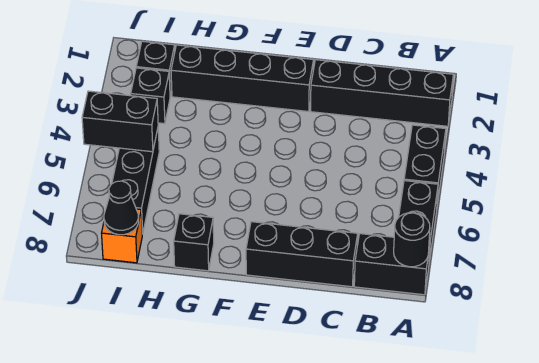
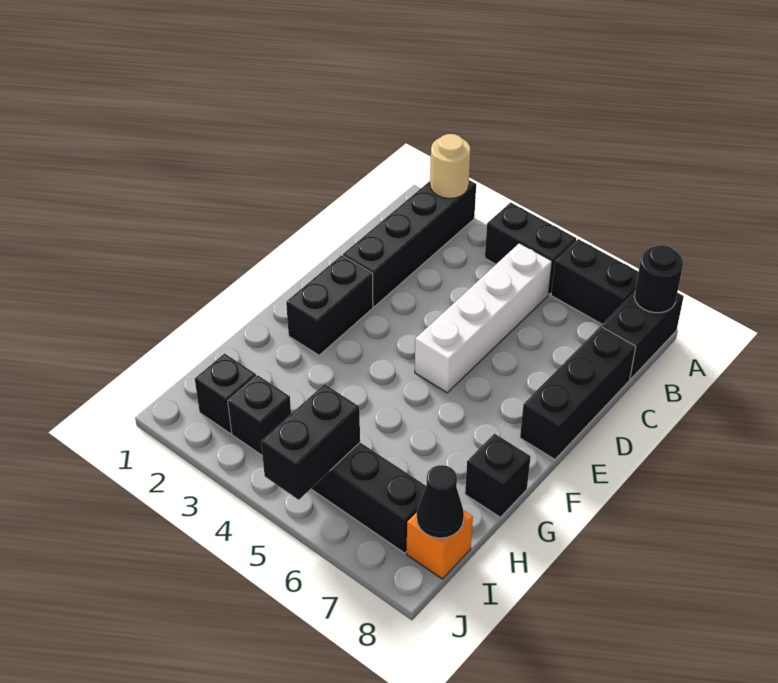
none -> tan round brick A2 level 2
none -> white brick B5:E5 level 1
black brick E2:H2 level 1 -> black brick E2:F2 level 1

